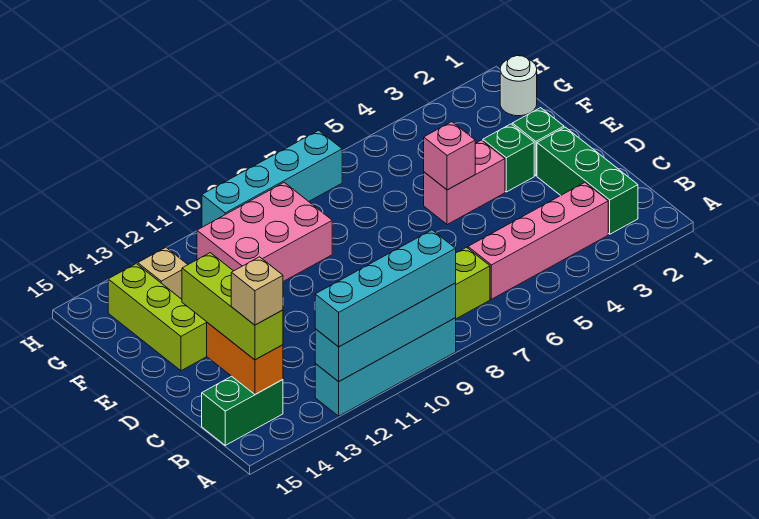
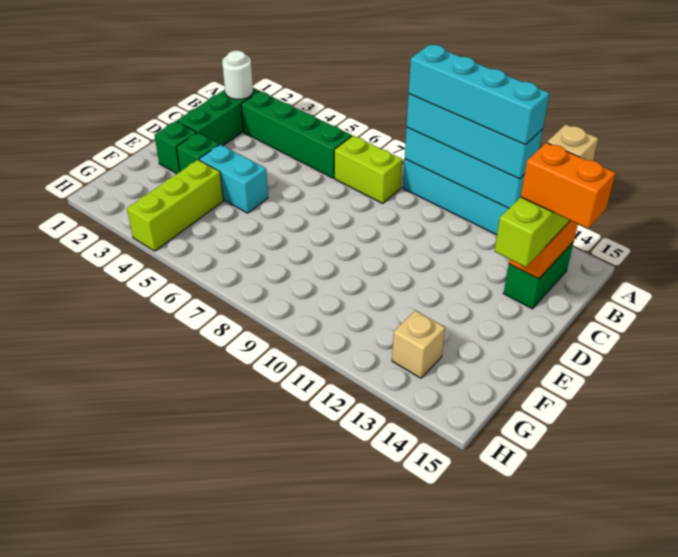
pink brick B3:B6 level 1 -> green brick B3:B6 level 1
green brick B14:B15 level 1 -> green brick B14:C14 level 1
none -> orange brick C14:C15 level 4
pink brick E4:E5 level 1 -> cyan brick E4:E5 level 1
pink brick E5 level 2 -> none
lime brick E14:G14 level 1 -> lime brick F4:H4 level 1
pink brick F9:G11 level 1 -> none
white round brick G1 level 1 -> white round brick B2 level 2
cyan brick H7:H10 level 1 -> cyan brick A9:A12 level 4

